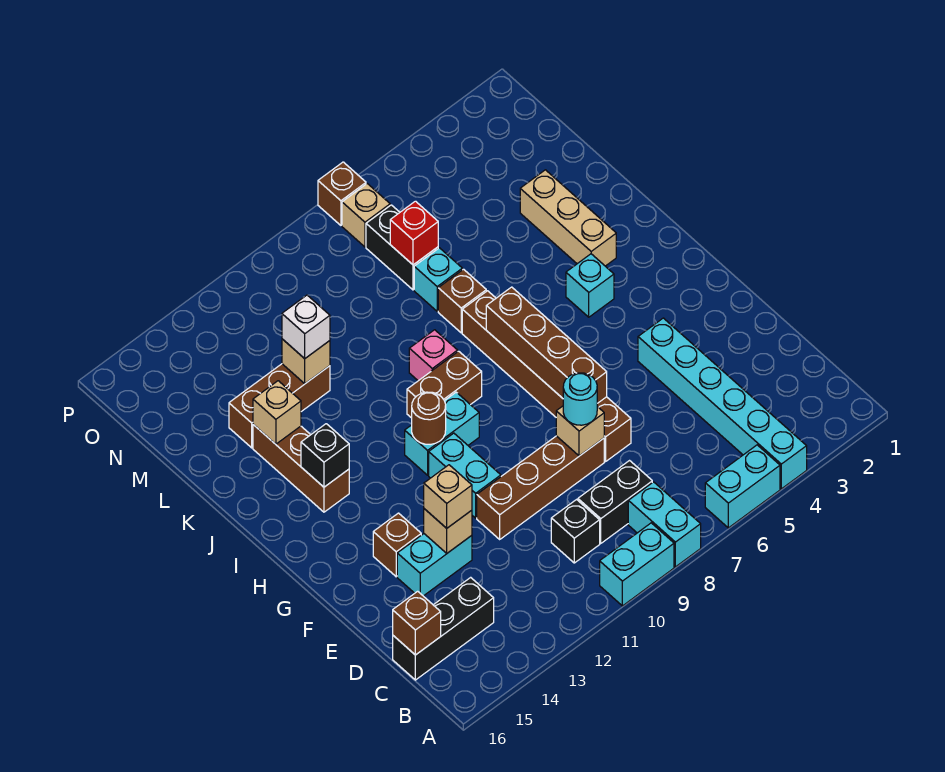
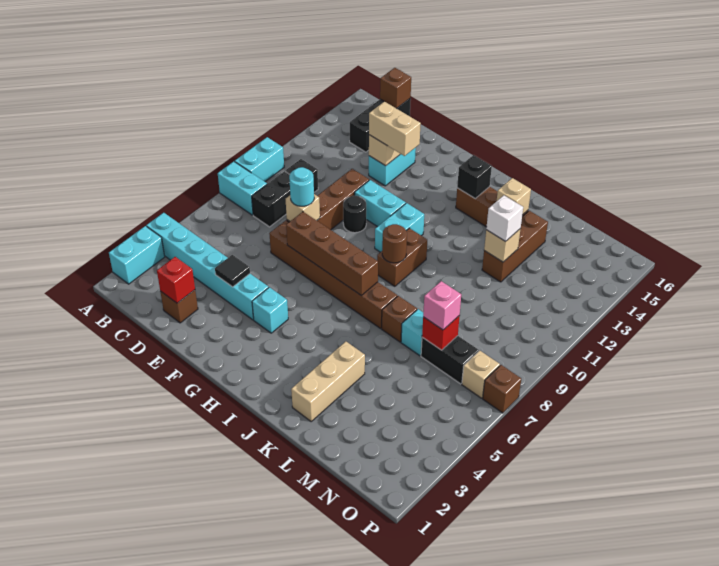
cyan brick A5:A6 level 1 -> cyan brick A2:A3 level 1
none -> red brick D2 level 2
none -> black tile E4 level 2
tan brick E13 level 3 -> tan brick E13:F13 level 3
none -> black round brick F10 level 1
brown brick F14 level 1 -> brown brick D2 level 1
brown round brick H11 level 2 -> brown round brick I9 level 2
cyan brick I4 level 1 -> cyan brick G4 level 1
tan brick J3:L3 level 1 -> tan brick K2:K4 level 1
pink brick J9 level 1 -> pink brick M7 level 3

